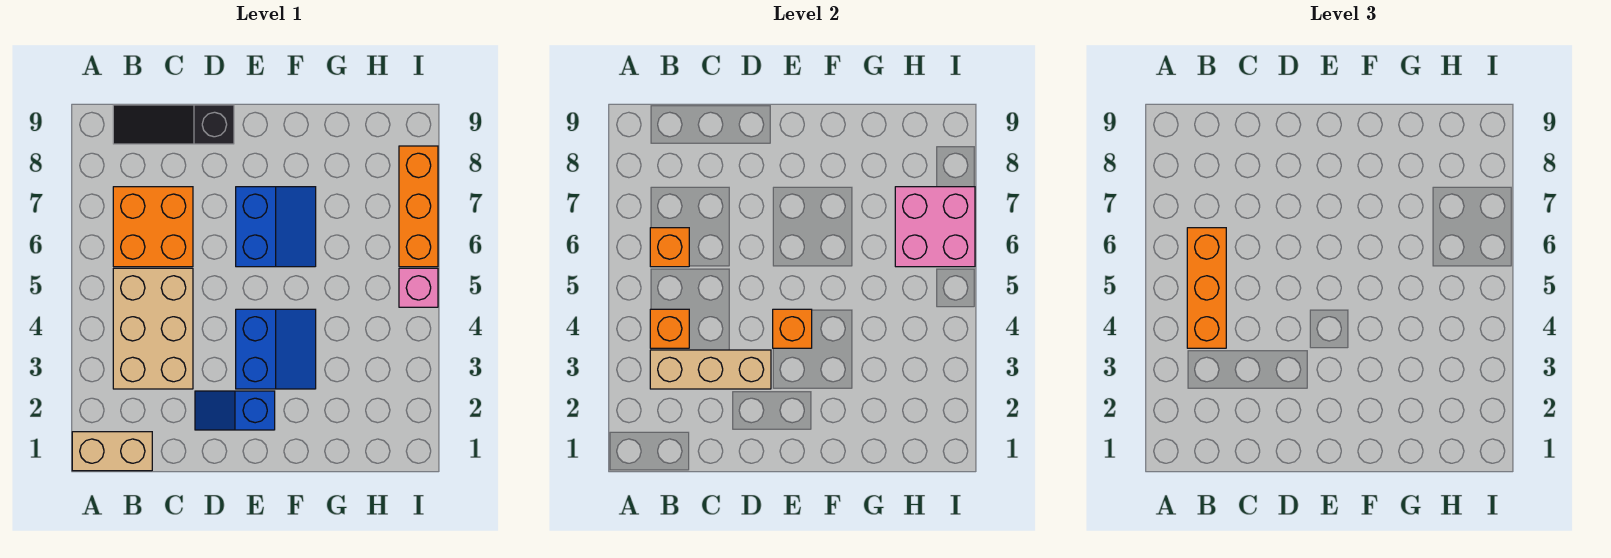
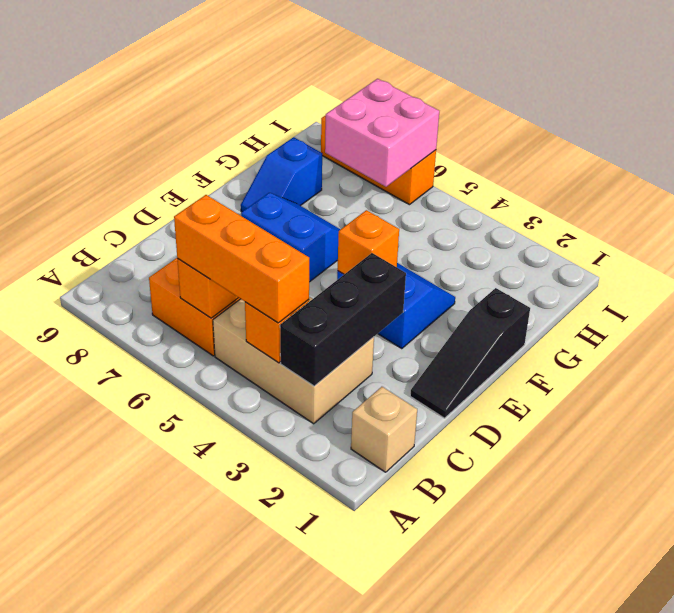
tan brick A1:B1 level 1 -> tan brick B1 level 1
tan brick B3:D3 level 2 -> black brick B3:D3 level 2
black slope B9:D9 level 1 top D -> black slope D1:F1 level 1 top F
blue slope D2:E2 level 1 top E -> blue slope F8:G8 level 1 top G
pink brick I5 level 1 -> none

